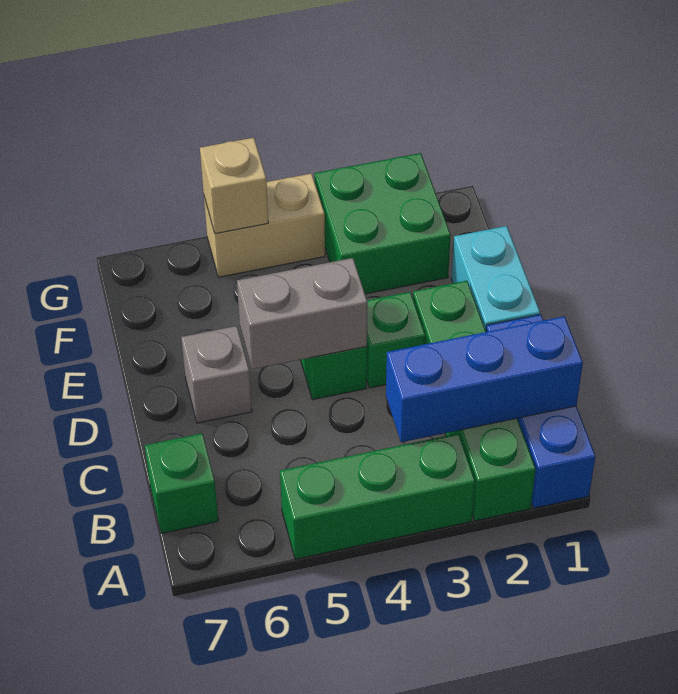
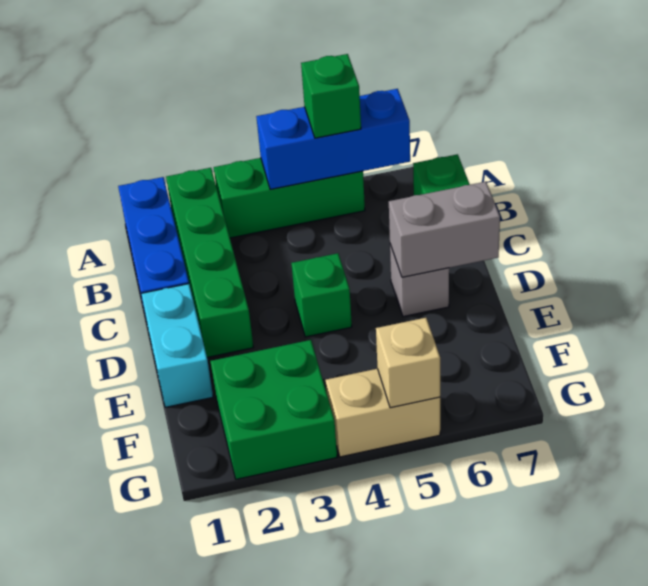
blue brick B1:B3 level 2 -> blue brick A4:A6 level 2
green brick D3 level 1 -> green brick A5 level 3
grey brick D4:D5 level 2 -> grey brick D6:D7 level 2

